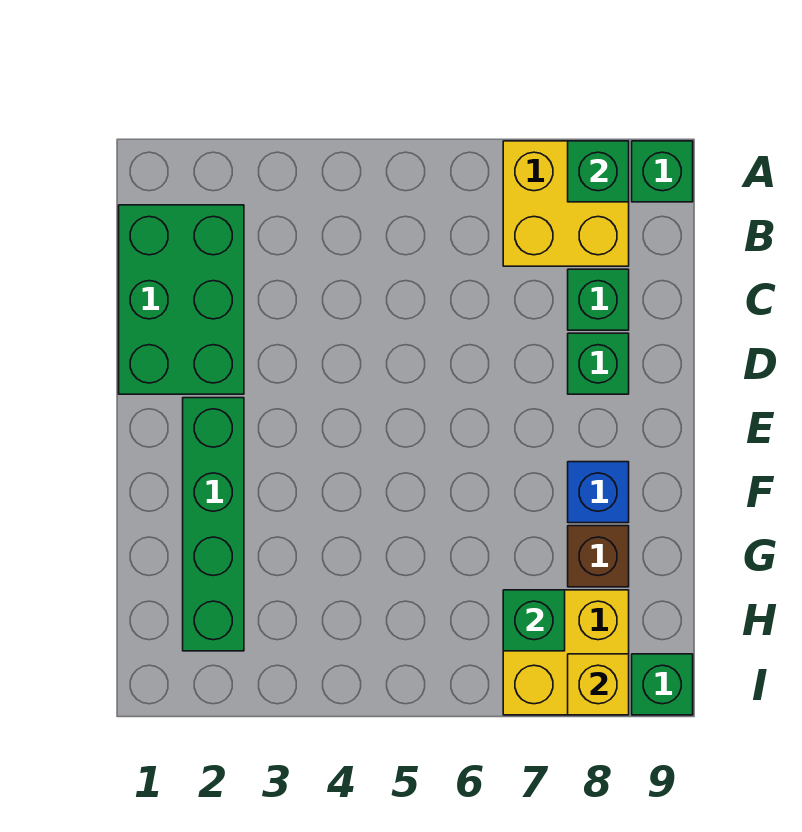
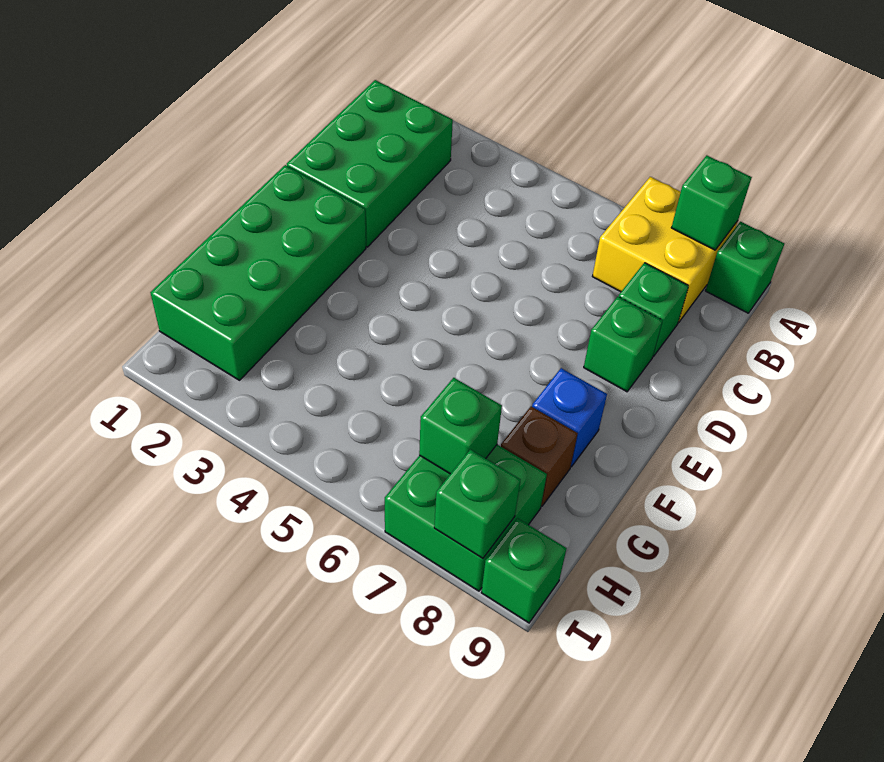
green brick E2:H2 level 1 -> green brick E1:H2 level 1
yellow brick H7:I8 level 1 -> green brick H7:I8 level 1
yellow brick I8 level 2 -> green brick I8 level 2

